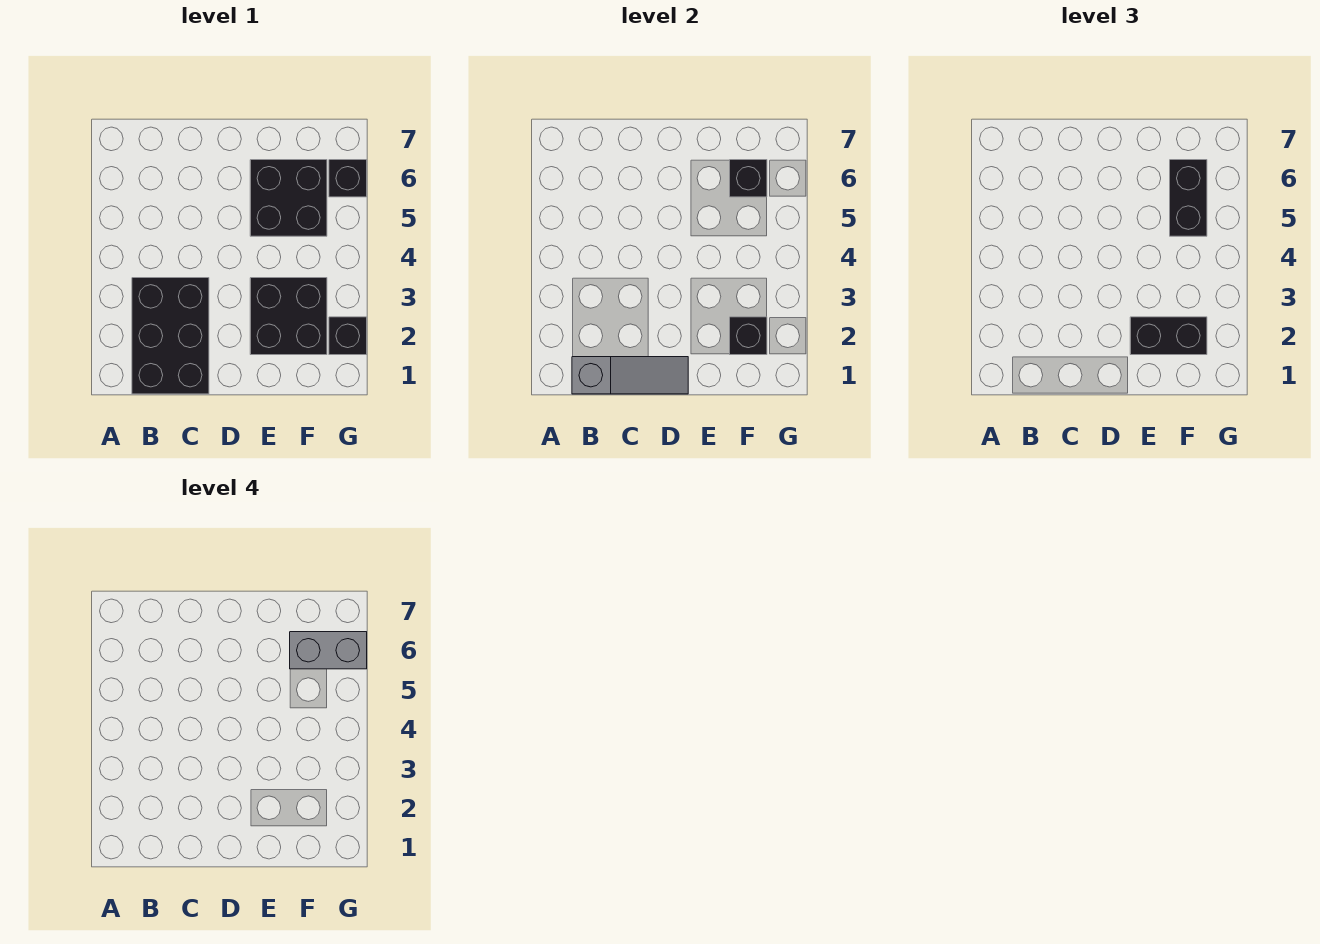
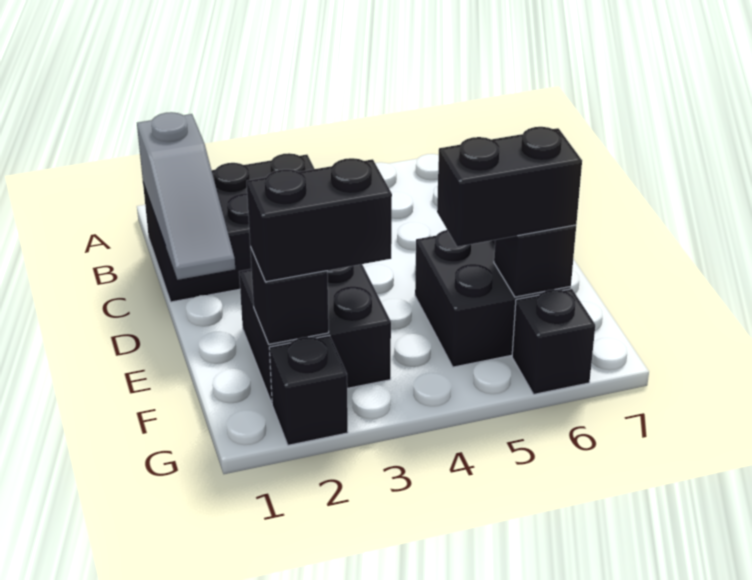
black brick E2:F2 level 3 -> black brick F2:F3 level 3
grey brick F6:G6 level 4 -> none

